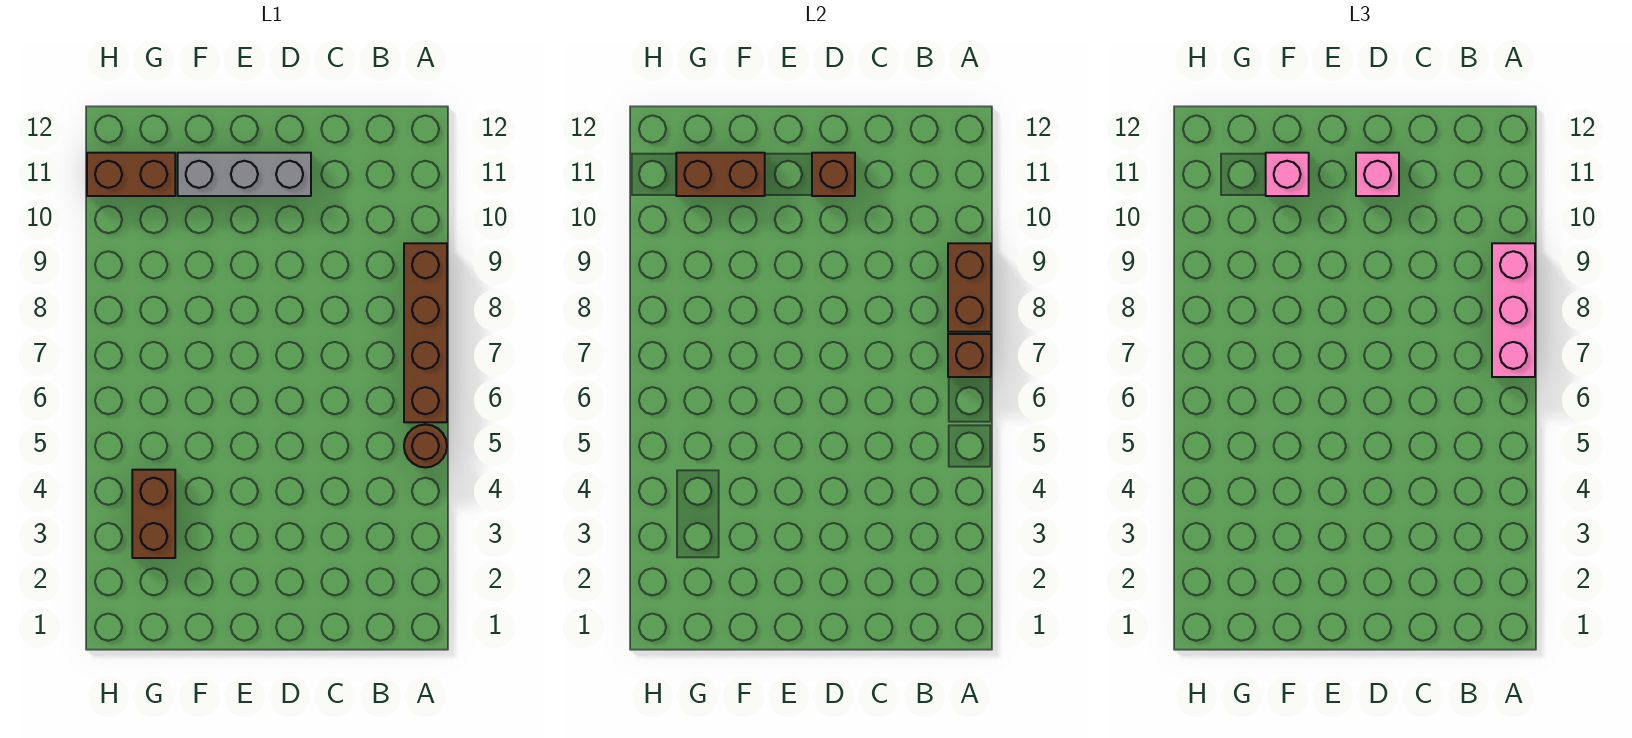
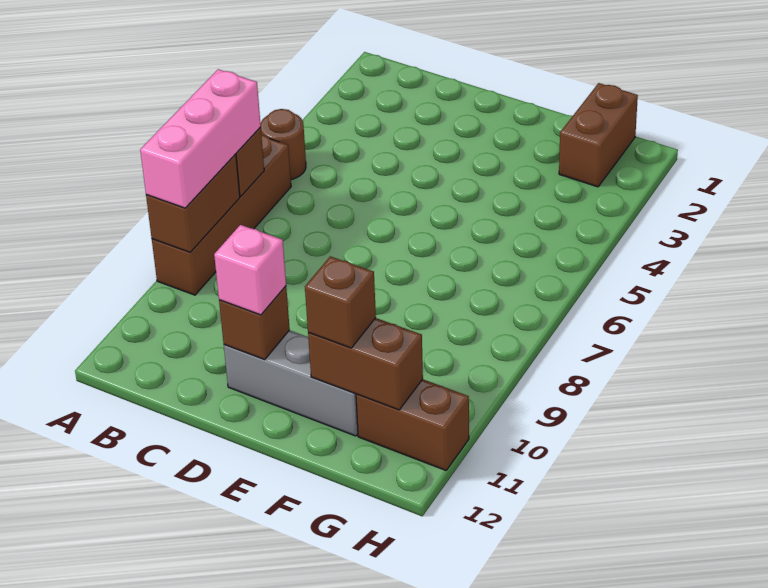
pink brick F11 level 3 -> brown brick F11 level 3
brown brick G3:G4 level 1 -> brown brick G1:G2 level 1

